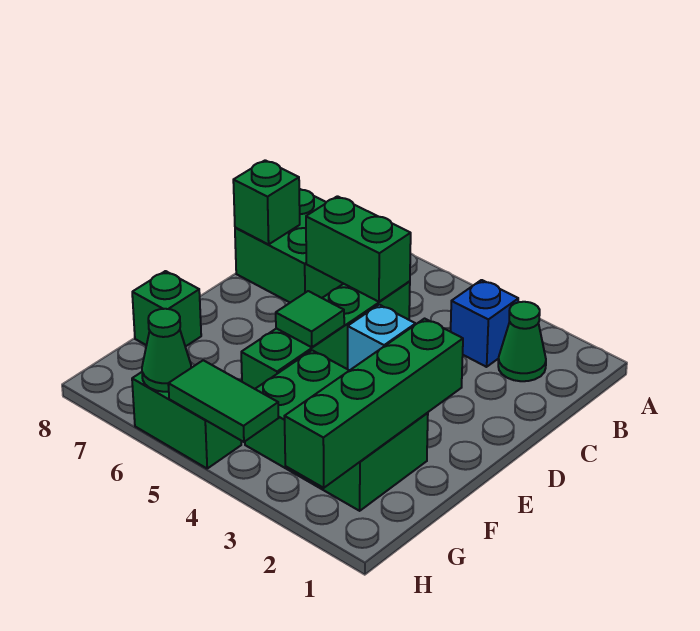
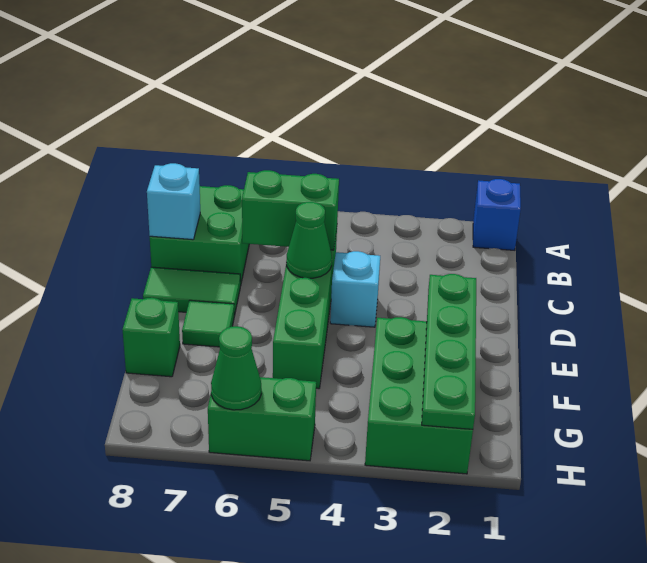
green cone B2 level 1 -> green cone D5 level 2
blue brick B3 level 1 -> blue brick A1 level 1
green brick C8 level 2 -> cyan brick C8 level 2
green brick E2:H2 level 2 -> green plate E2:H2 level 2
green tile E5 level 2 -> green tile E7 level 1
green brick F2:G4 level 1 -> green brick F2:H3 level 1
green tile H4:H5 level 2 -> green tile D7:D8 level 1

